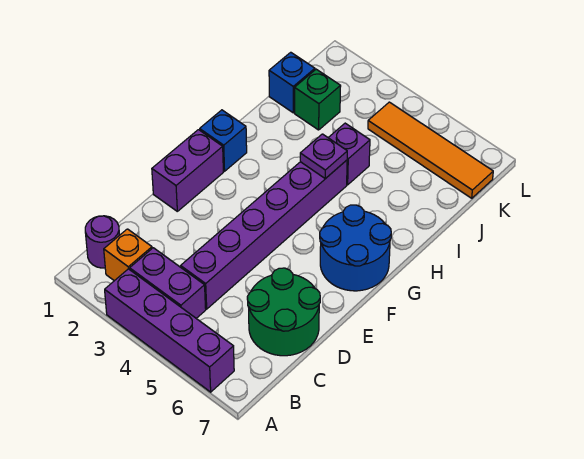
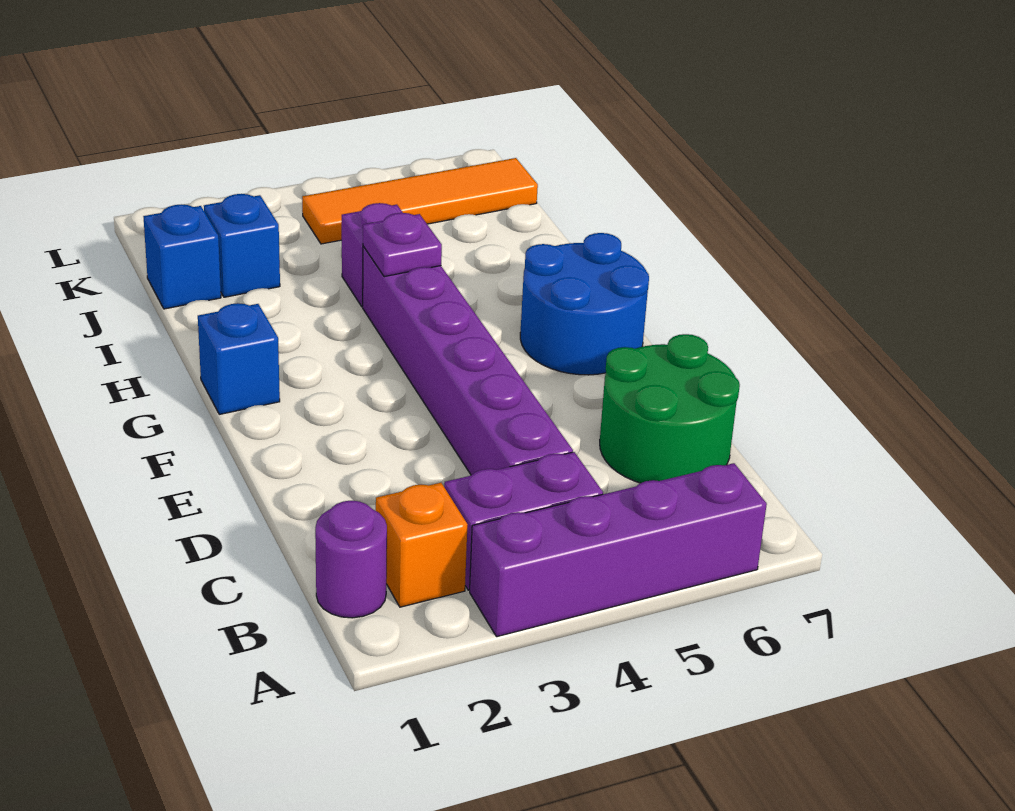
purple brick E1:F1 level 1 -> none
green brick J2 level 1 -> blue brick J2 level 1

